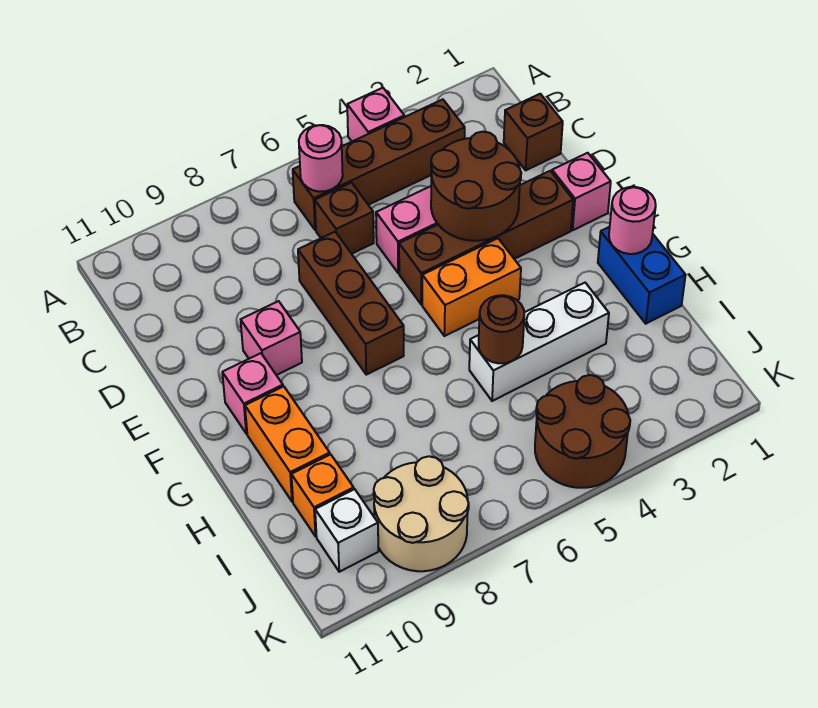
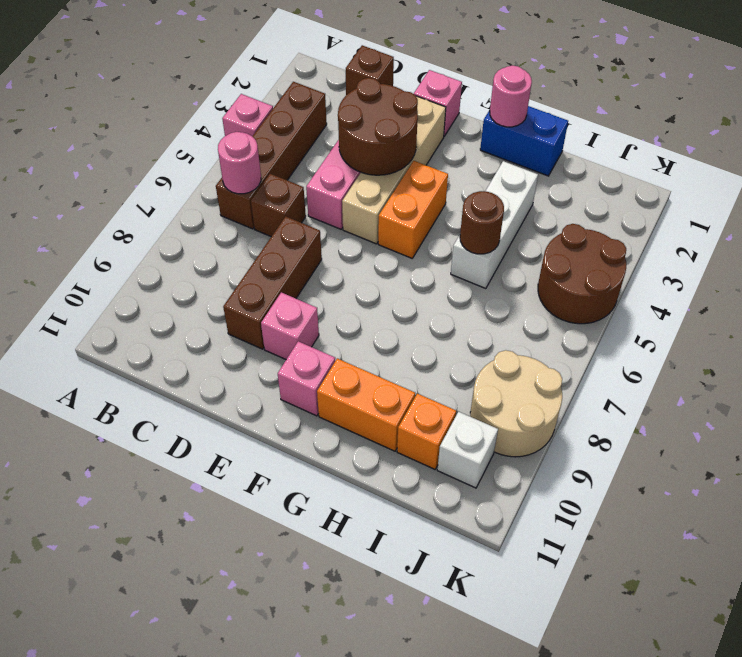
brown brick D7:F7 level 1 -> brown brick D7:D9 level 1
brown brick E2:E5 level 1 -> tan brick E2:E5 level 1

